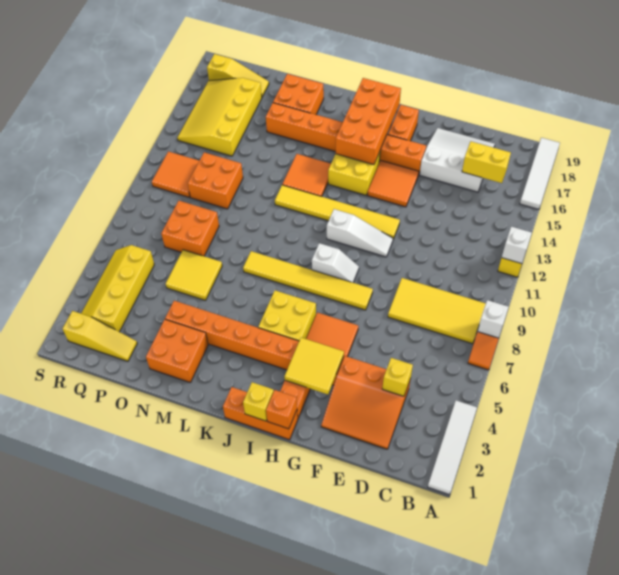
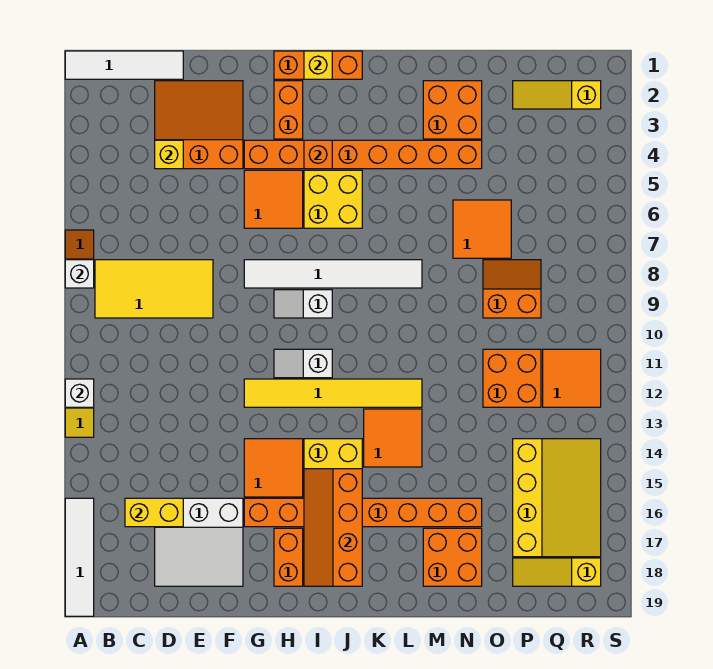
white tile A1:A4 level 1 -> white tile A1:D1 level 1
yellow tile G3:H4 level 2 -> none
yellow tile G8:L8 level 1 -> white tile G8:L8 level 1
white slope G11:I11 level 1 top I -> white slope H11:I11 level 1 top I
orange brick H1 level 2 -> orange brick I4 level 2
orange brick I15:J18 level 2 -> orange slope I15:J18 level 2 top J
yellow tile N6:O7 level 1 -> orange tile N6:O7 level 1
orange brick O8:P9 level 1 -> orange slope O8:P9 level 1 top 9
yellow slope Q3:R6 level 1 top Q -> none

